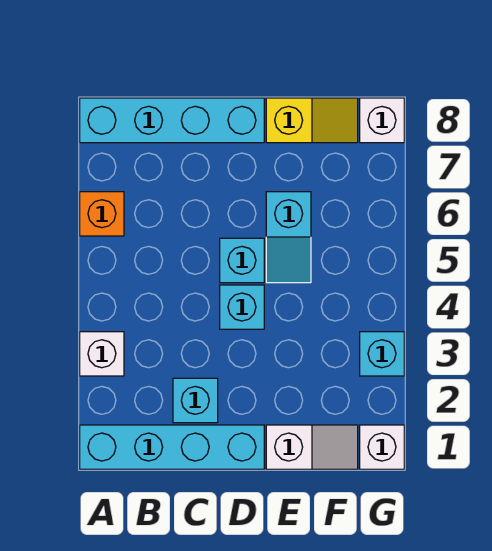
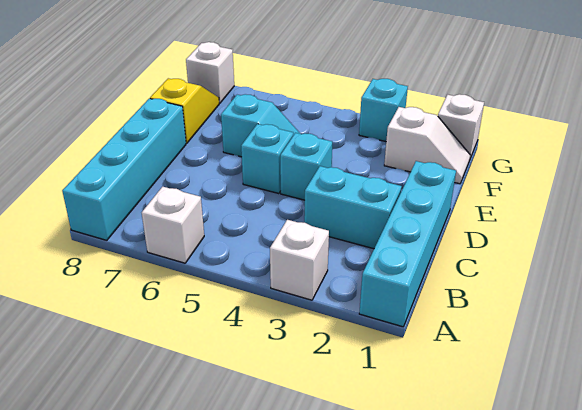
orange brick A6 level 1 -> white brick A6 level 1
cyan brick C2 level 1 -> cyan brick C2:C3 level 1
white slope E1:F1 level 1 top E -> white slope F1:F2 level 1 top 2

